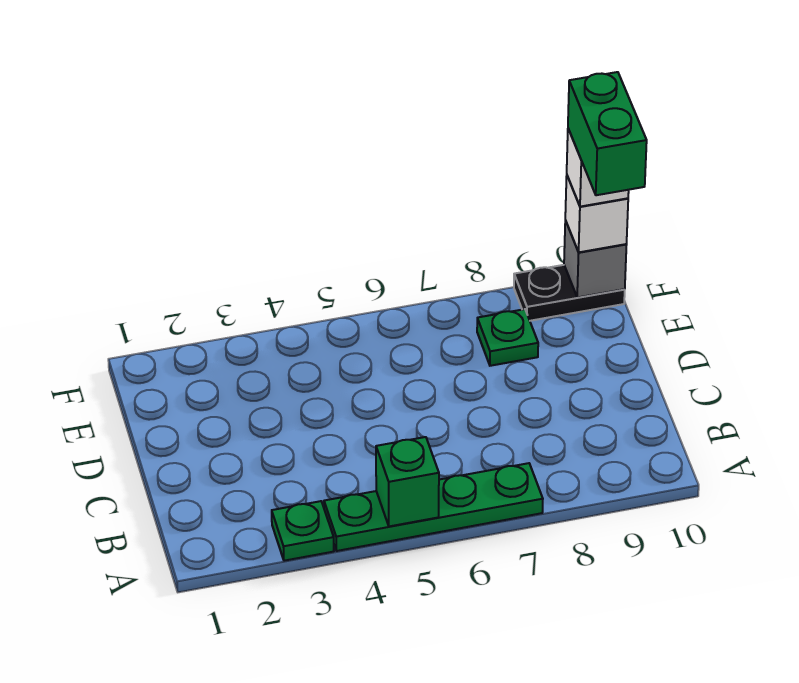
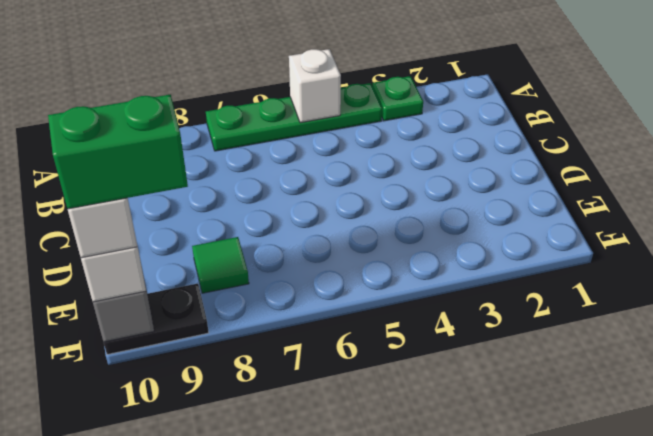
green brick A5 level 2 -> white brick A5 level 2
green plate E8 level 1 -> green tile E8 level 1
green brick E10:F10 level 5 -> green brick F9:F10 level 5

